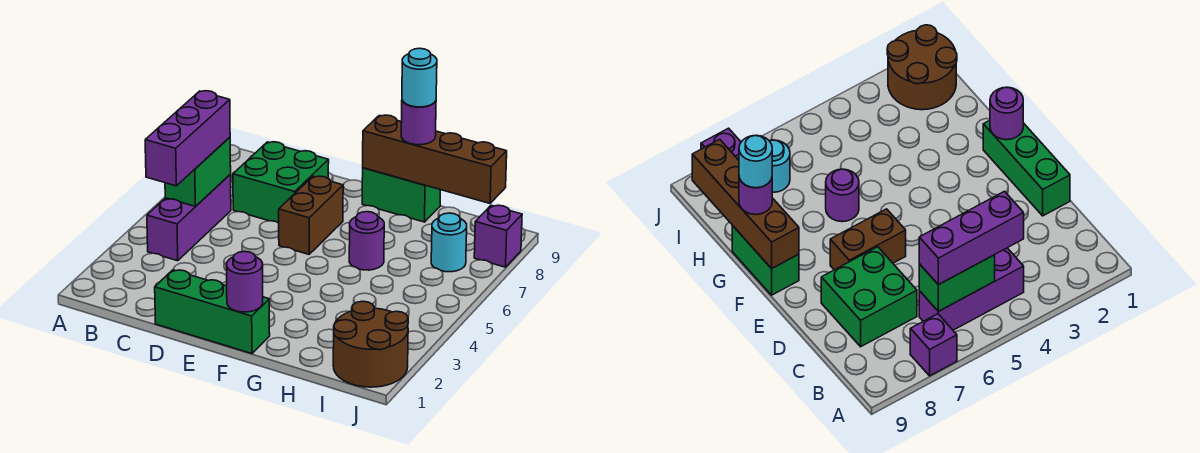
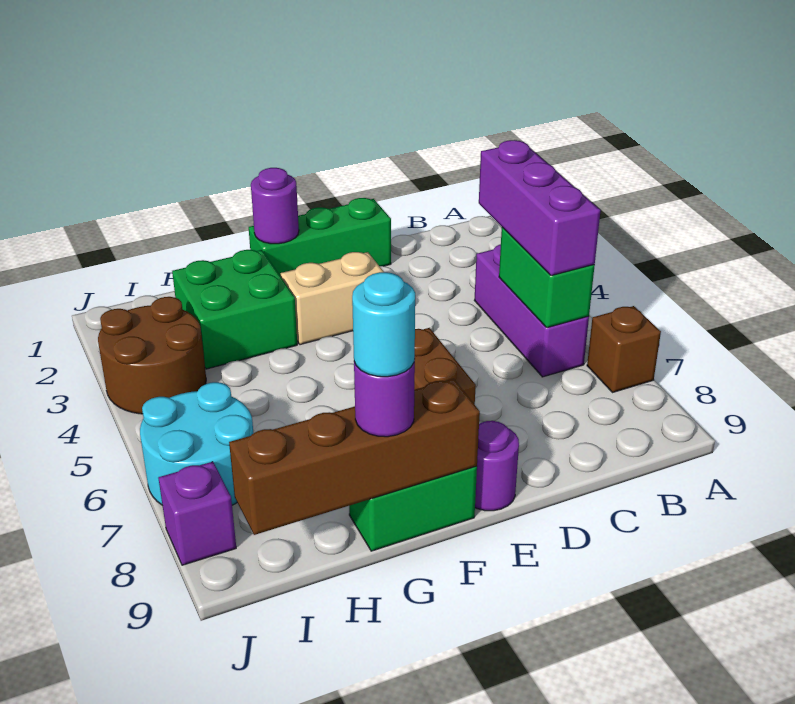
purple brick A7 level 1 -> brown brick A7 level 1
green brick C7:D8 level 1 -> green brick G2:H3 level 1
none -> tan brick E3:F3 level 1
purple round brick G6 level 1 -> purple round brick E9 level 1
brown round brick I1:J2 level 1 -> brown round brick I3:J4 level 1
cyan round brick I7 level 1 -> cyan round brick I6:J7 level 1

